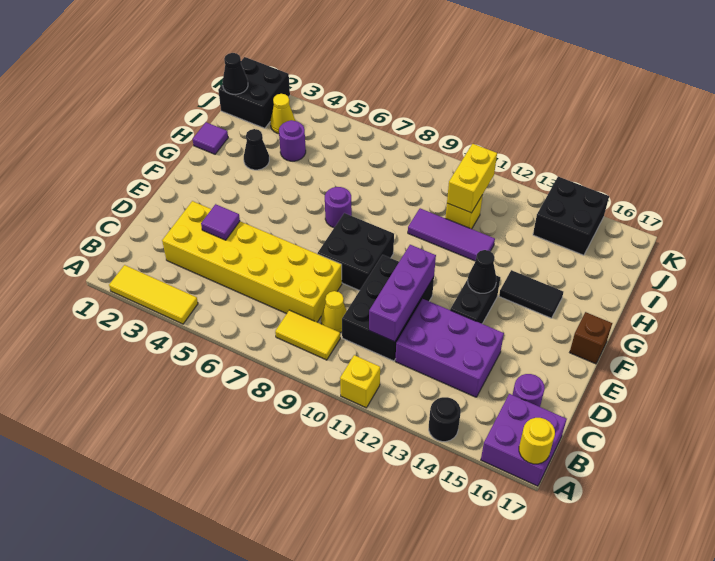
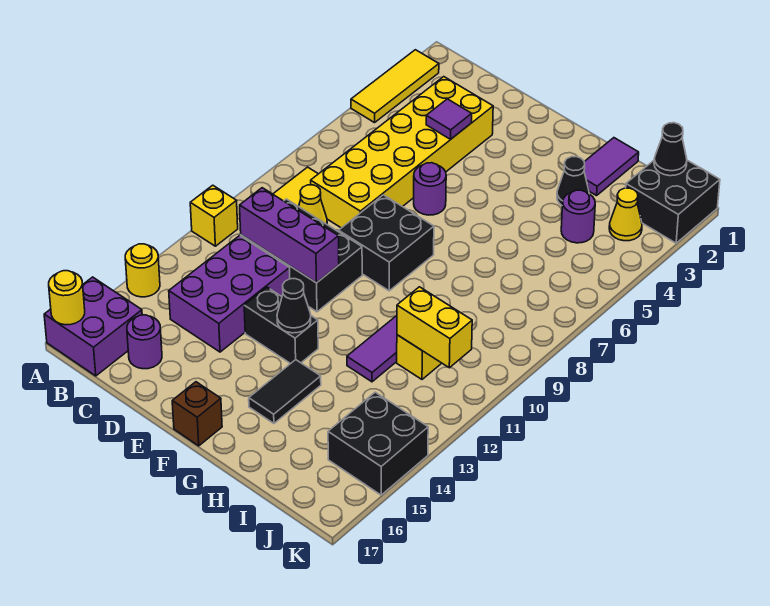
black round brick A14 level 1 -> yellow round brick A14 level 1
purple round brick G7 level 1 -> purple round brick E6 level 1
purple tile H1 level 1 -> purple tile H1:H2 level 1

